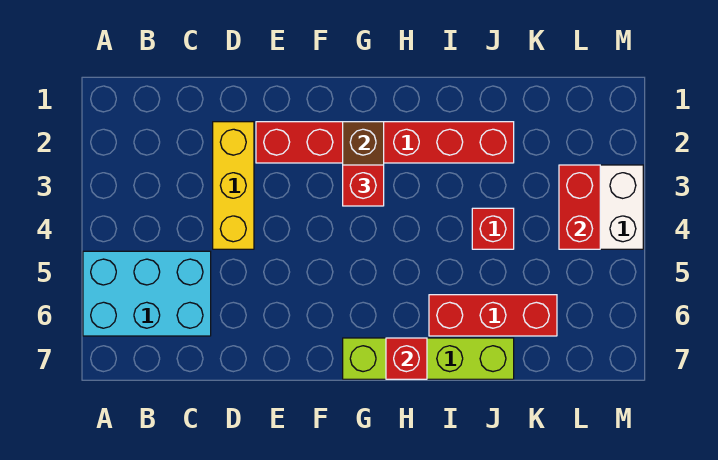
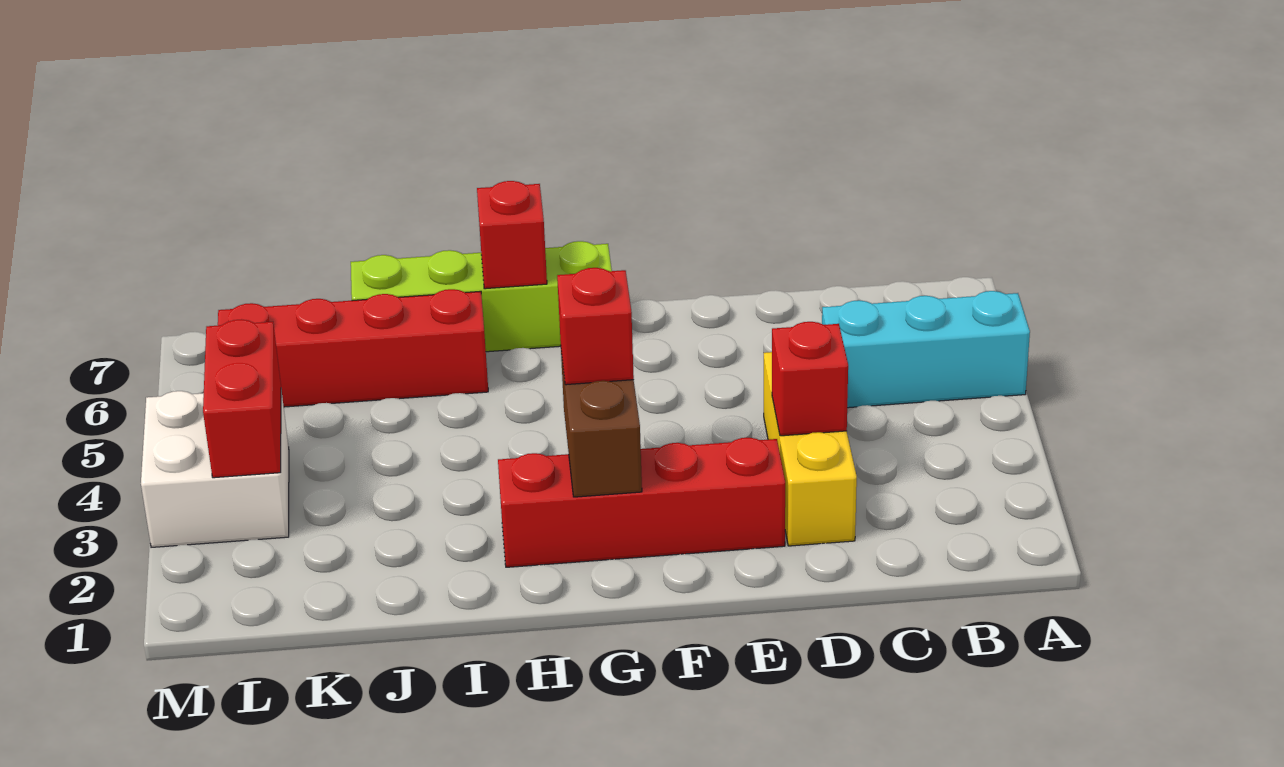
cyan brick A5:C6 level 1 -> cyan brick A5:C5 level 1
red brick E2:J2 level 1 -> red brick E2:H2 level 1
red brick I6:K6 level 1 -> red brick I6:L6 level 1
red brick J4 level 1 -> red brick D3 level 2

